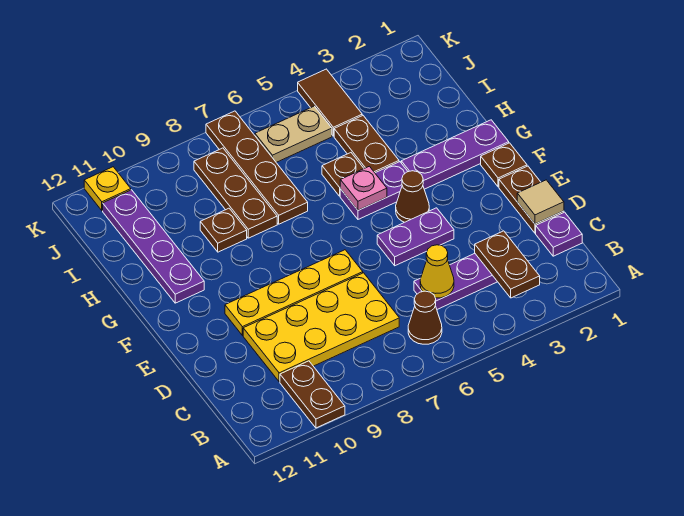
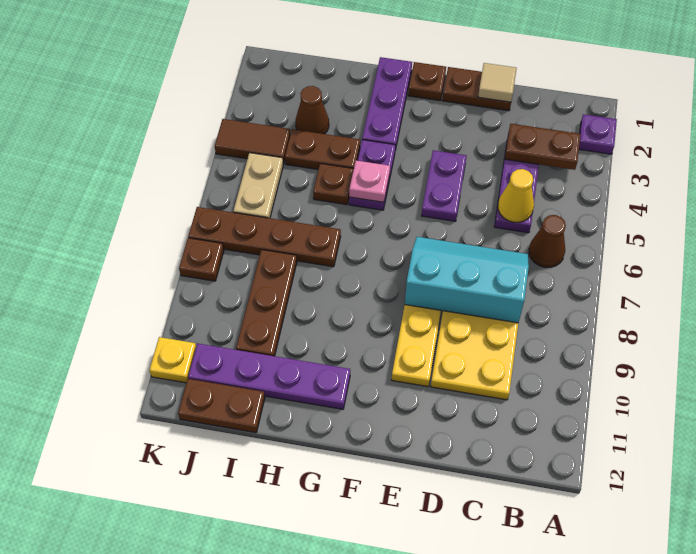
brown plate A10:B10 level 1 -> brown plate I12:J12 level 1
purple plate C1 level 1 -> purple plate A2 level 1
none -> cyan slope C7:E8 level 2 top 8
brown cone F4 level 1 -> brown cone I3 level 1
brown plate H8:J8 level 1 -> brown plate I8:I10 level 1
brown plate H9 level 1 -> brown plate K8 level 1

